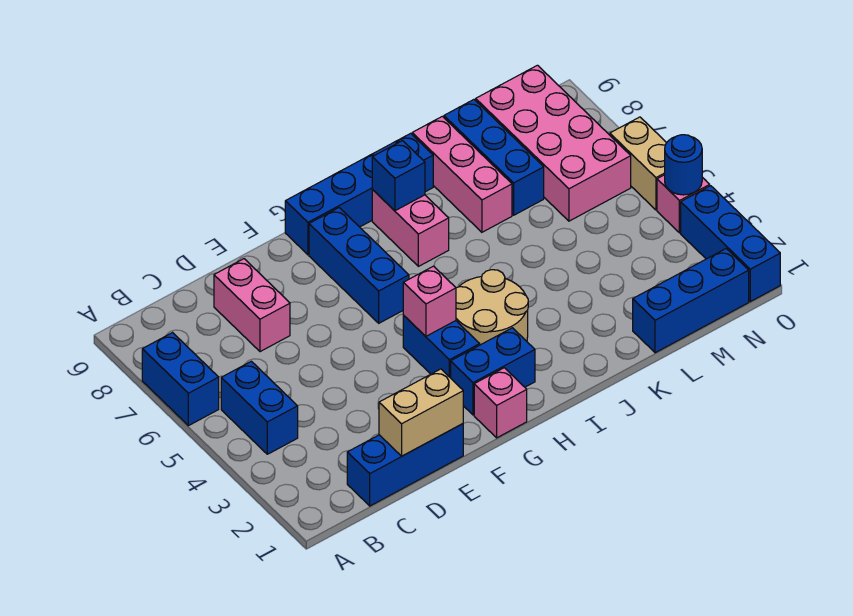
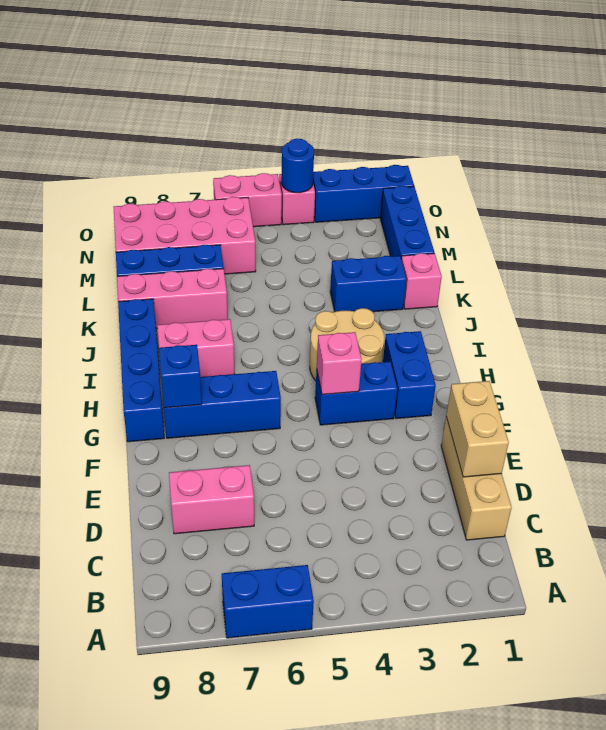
blue brick B4:B5 level 1 -> blue brick K2:K3 level 1
blue brick C1:E1 level 1 -> tan brick C1:E1 level 1
pink brick G1 level 1 -> pink brick K1 level 1
blue brick I8 level 2 -> blue brick G8 level 2
tan brick O5:O6 level 1 -> pink brick O5:O6 level 1

